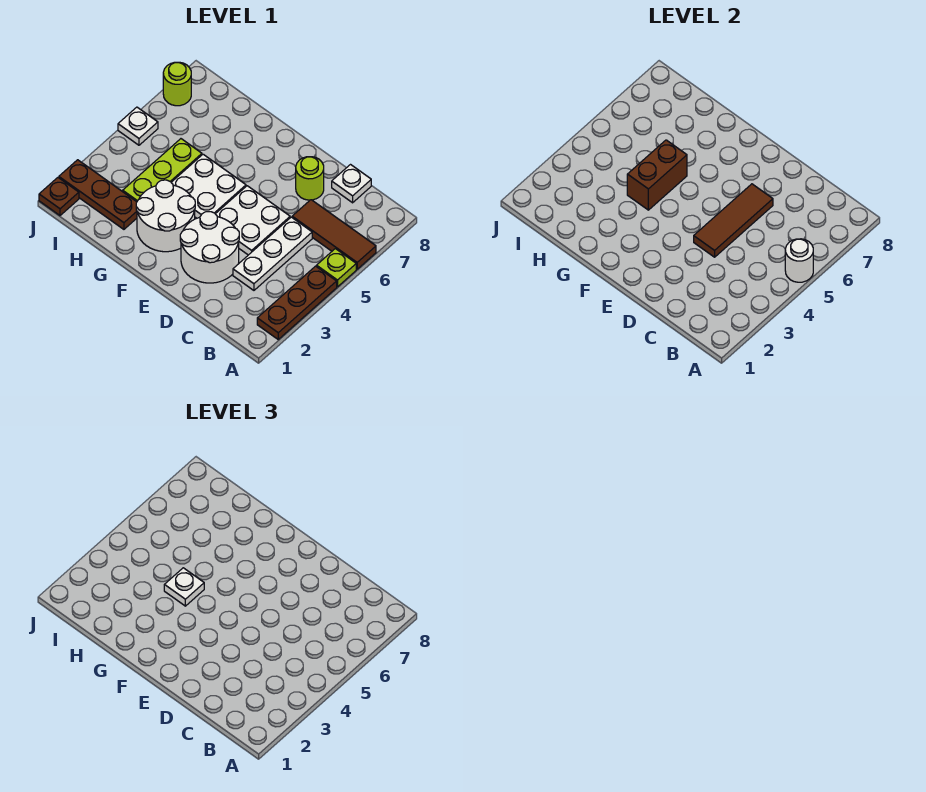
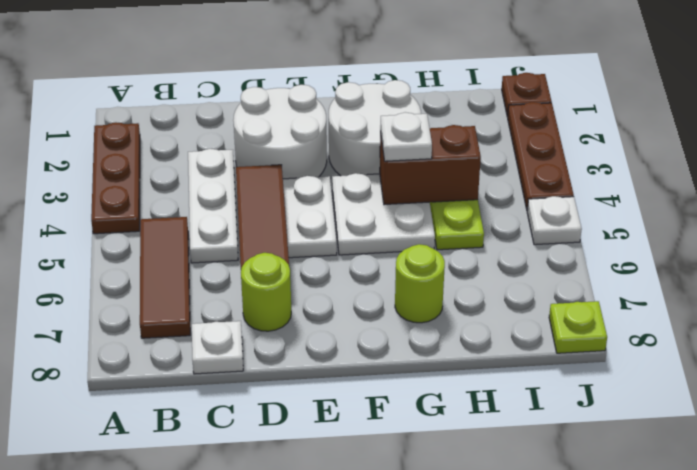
lime plate A5 level 1 -> lime plate J8 level 1
white round brick A5 level 2 -> none
brown tile A6:C6 level 1 -> brown tile B5:B7 level 1
brown brick G4:G5 level 2 -> brown brick G4:H4 level 2
brown plate H2:J2 level 1 -> brown plate J2:J4 level 1
lime round brick J7 level 1 -> lime round brick G7 level 1

